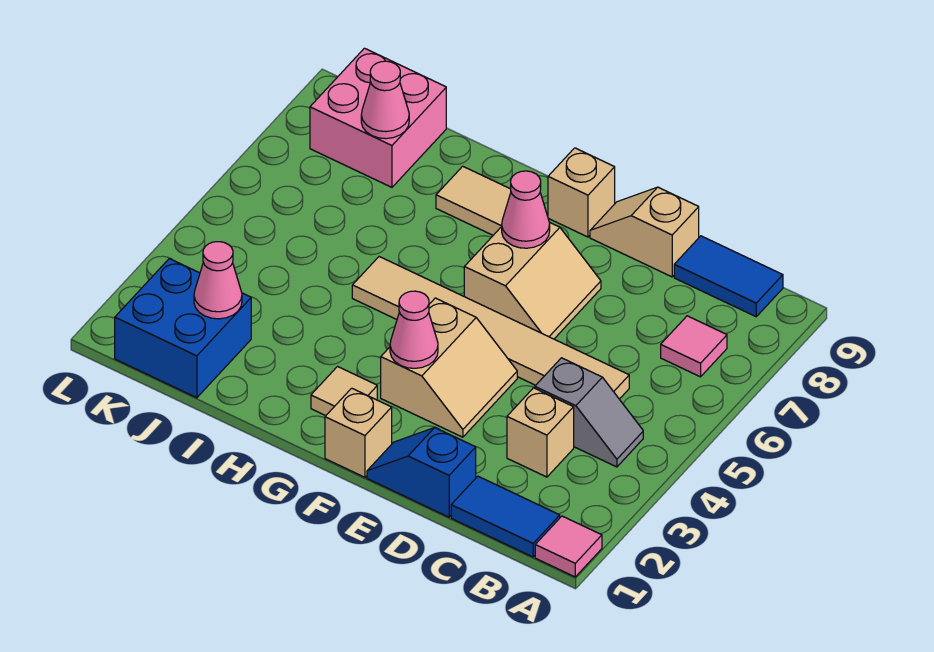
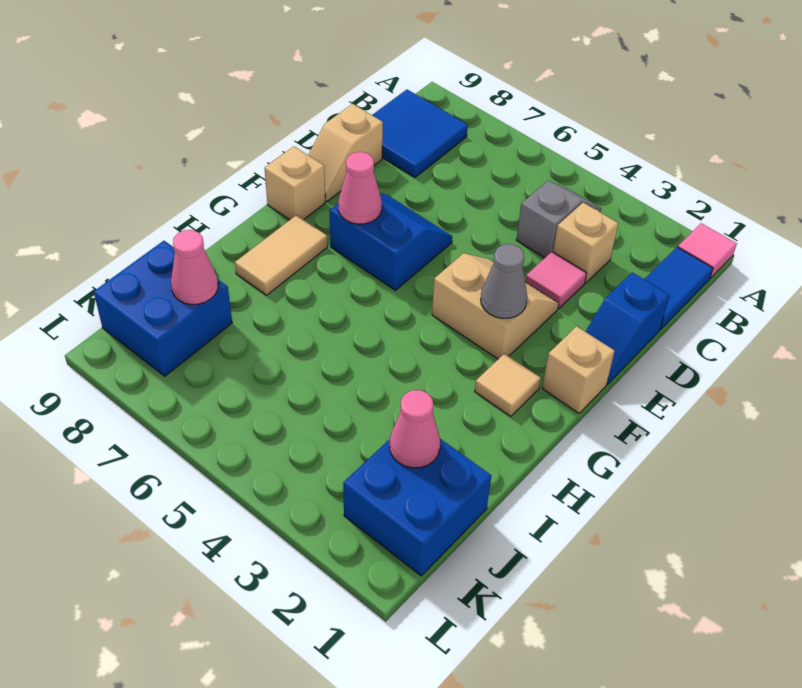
pink tile B7 level 1 -> pink tile D3 level 1
blue tile B9:C9 level 1 -> blue tile B8:C9 level 1
tan tile C5:H5 level 1 -> none
tan slope E6:F7 level 1 top F -> blue slope E6:F7 level 1 top F
pink cone F3 level 2 -> grey cone F3 level 2
pink brick J8:K9 level 1 -> blue brick J8:K9 level 1

